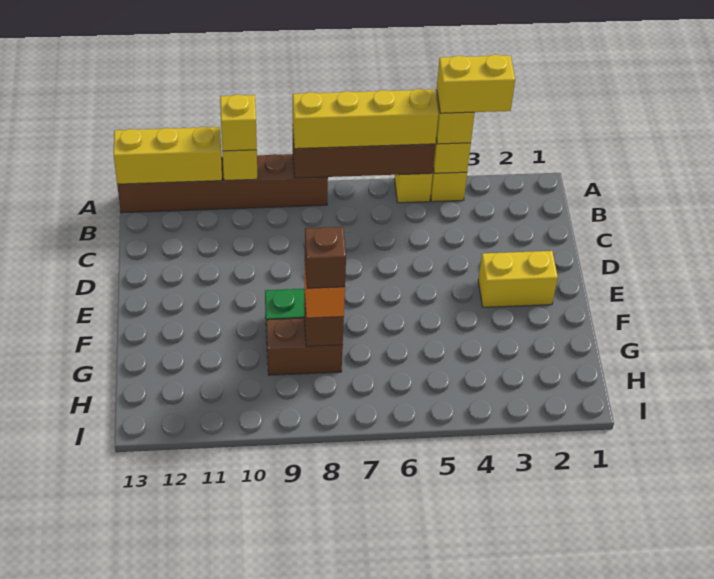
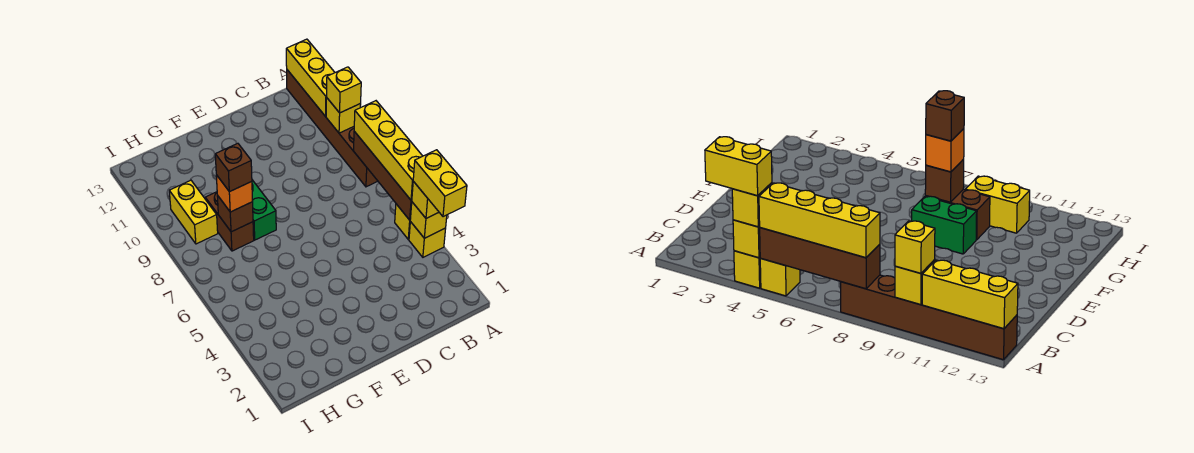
yellow brick E2:E3 level 1 -> yellow brick H9:H10 level 1

